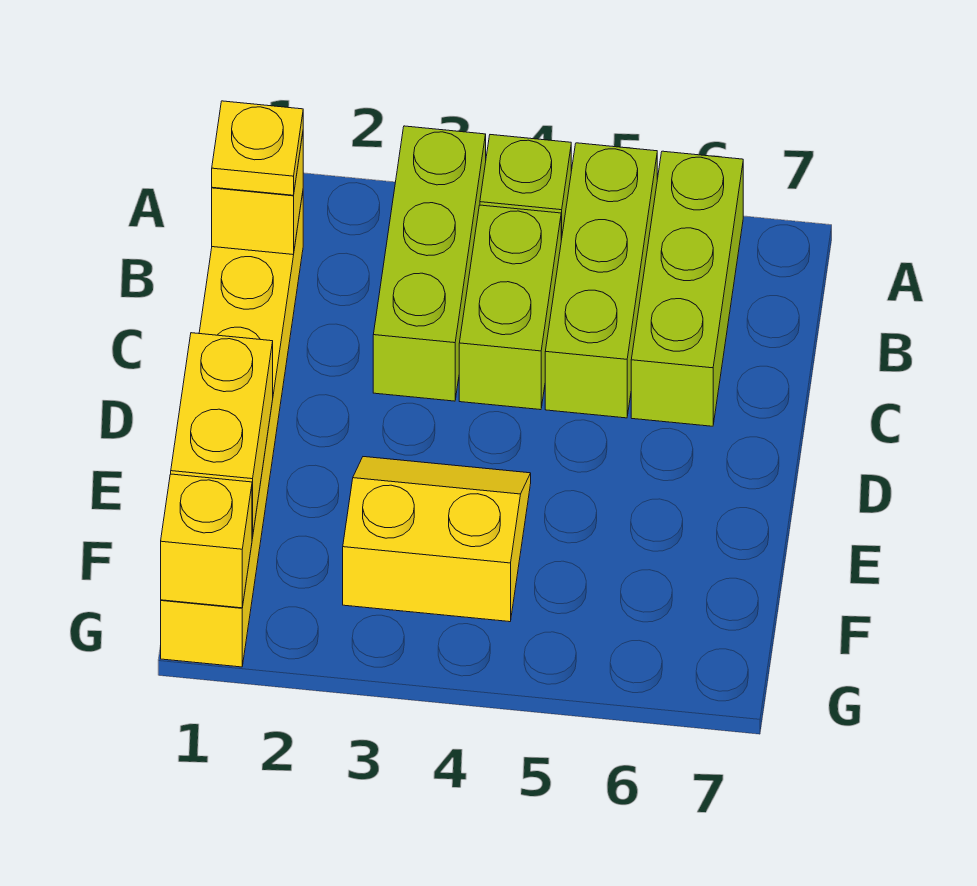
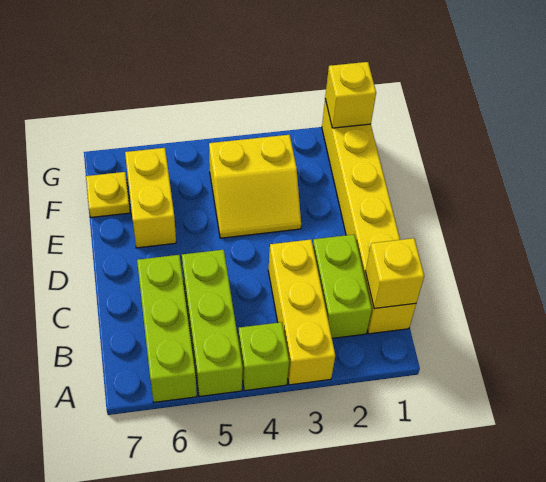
lime brick A3:C3 level 1 -> yellow brick A3:C3 level 1
yellow plate B1 level 3 -> yellow plate F7 level 1
lime brick B4:C4 level 1 -> lime brick B2:C2 level 1
yellow brick E1:F1 level 2 -> yellow brick E6:F6 level 1

